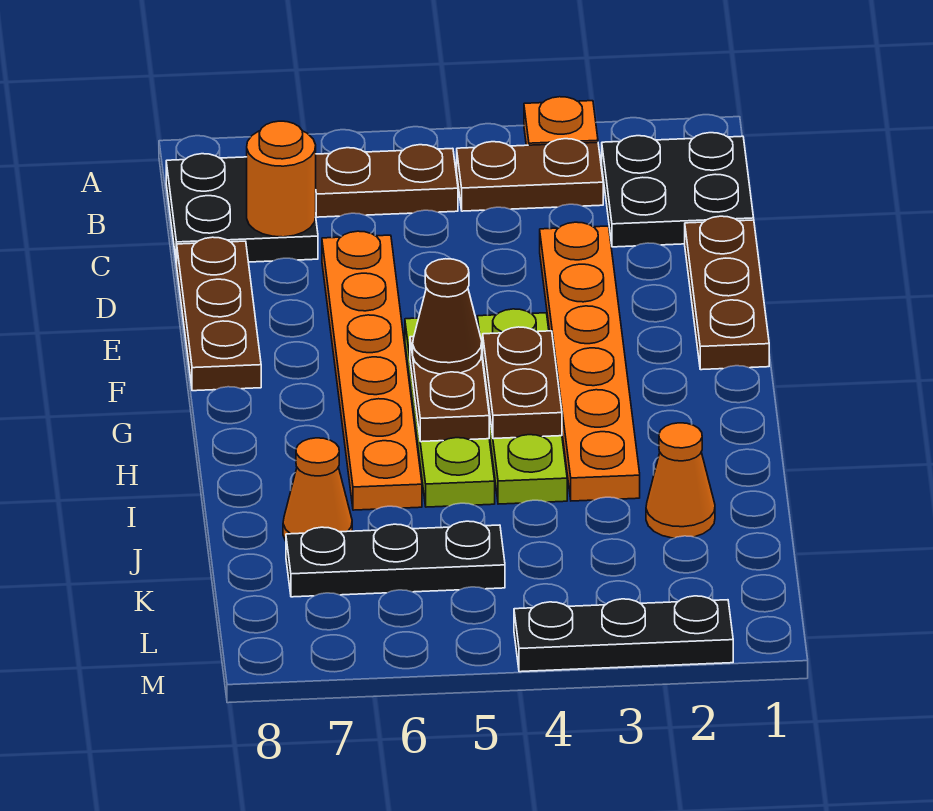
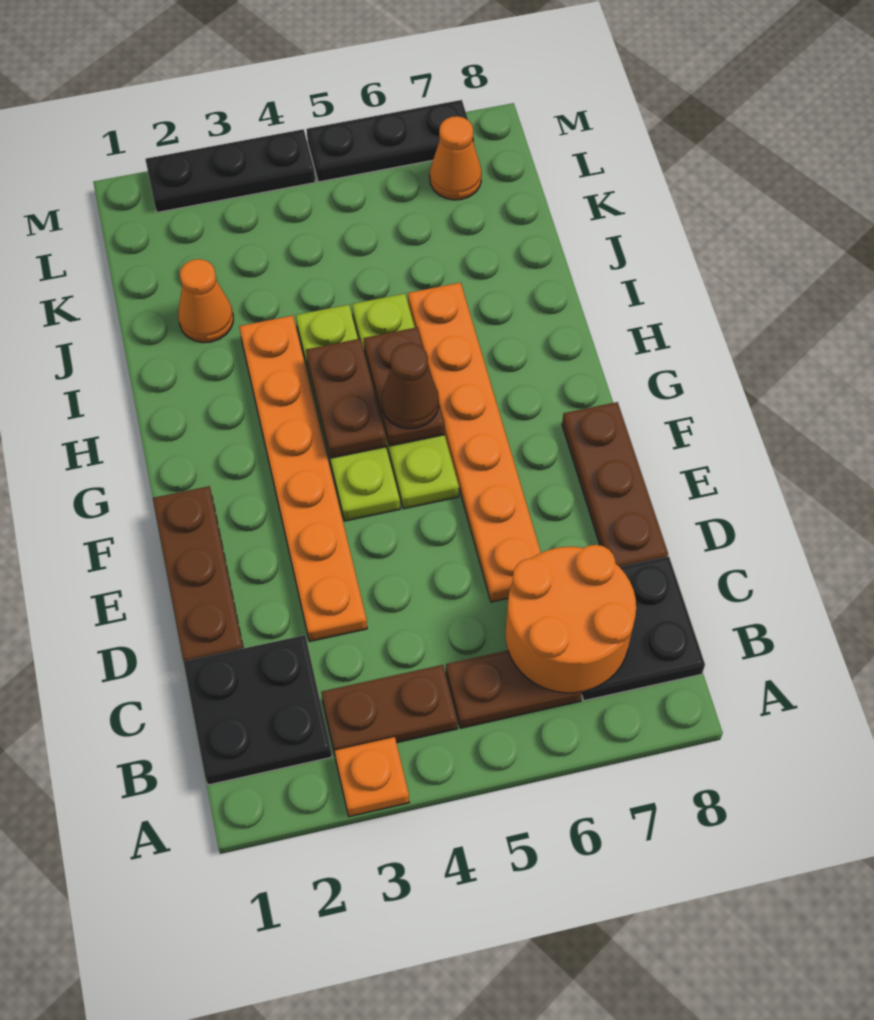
orange round brick C7 level 2 -> orange round brick B6:C7 level 2
orange cone J7 level 1 -> orange cone L7 level 1
black plate K5:K7 level 1 -> black plate M5:M7 level 1

